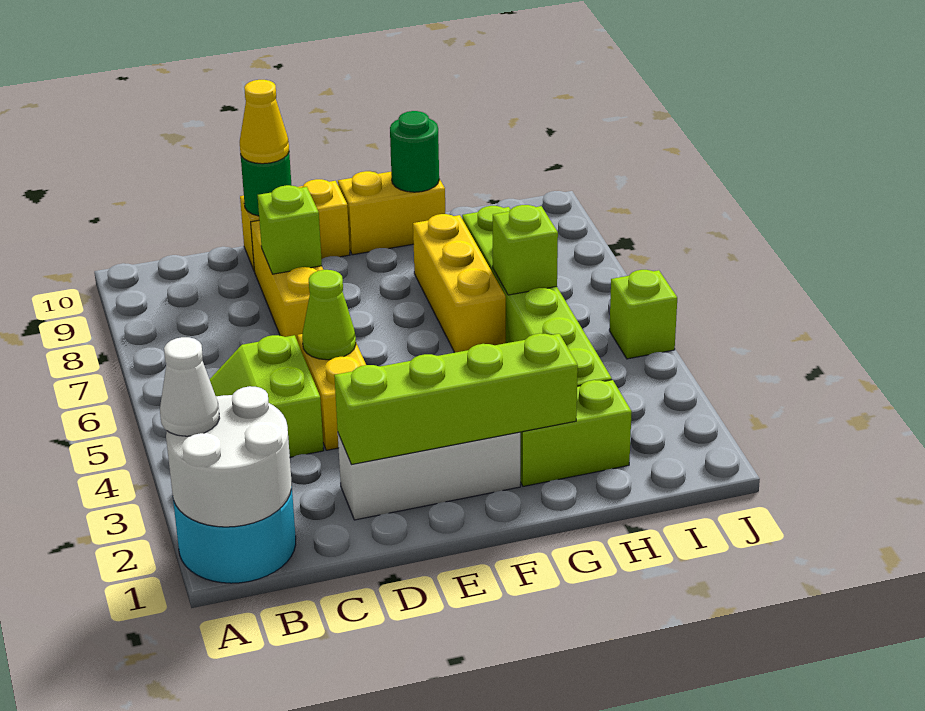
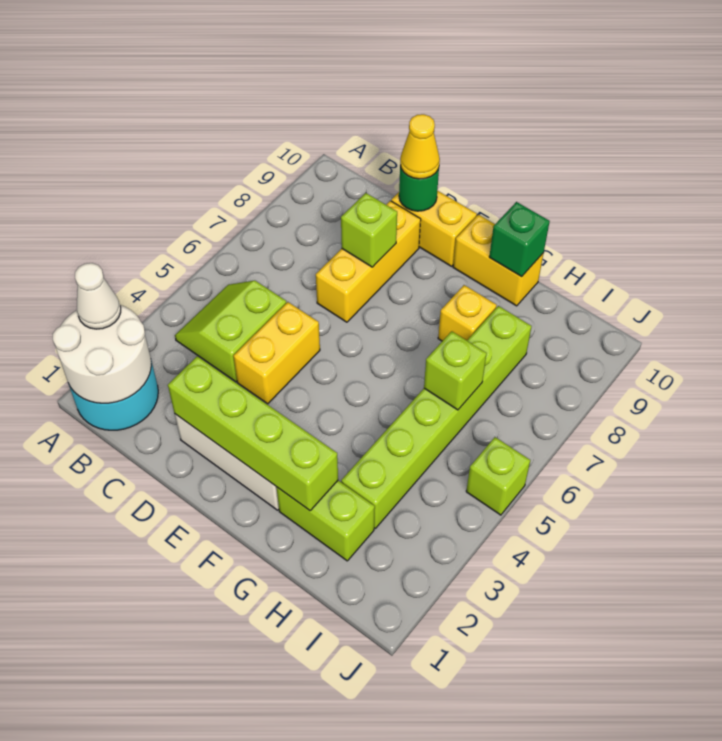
lime cone D5 level 2 -> none
yellow brick G6:G8 level 1 -> yellow brick G8 level 1
green round brick G10 level 2 -> green brick G10 level 2

